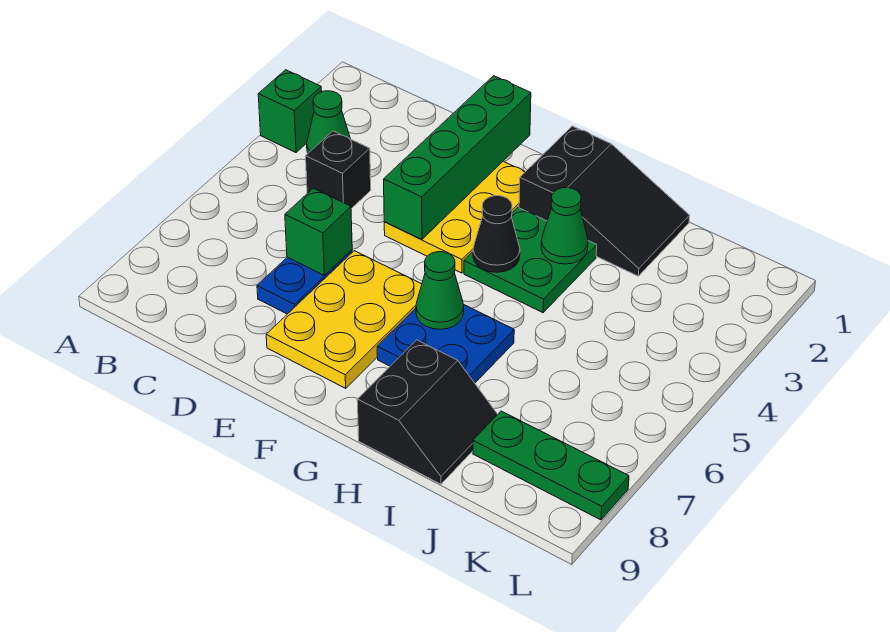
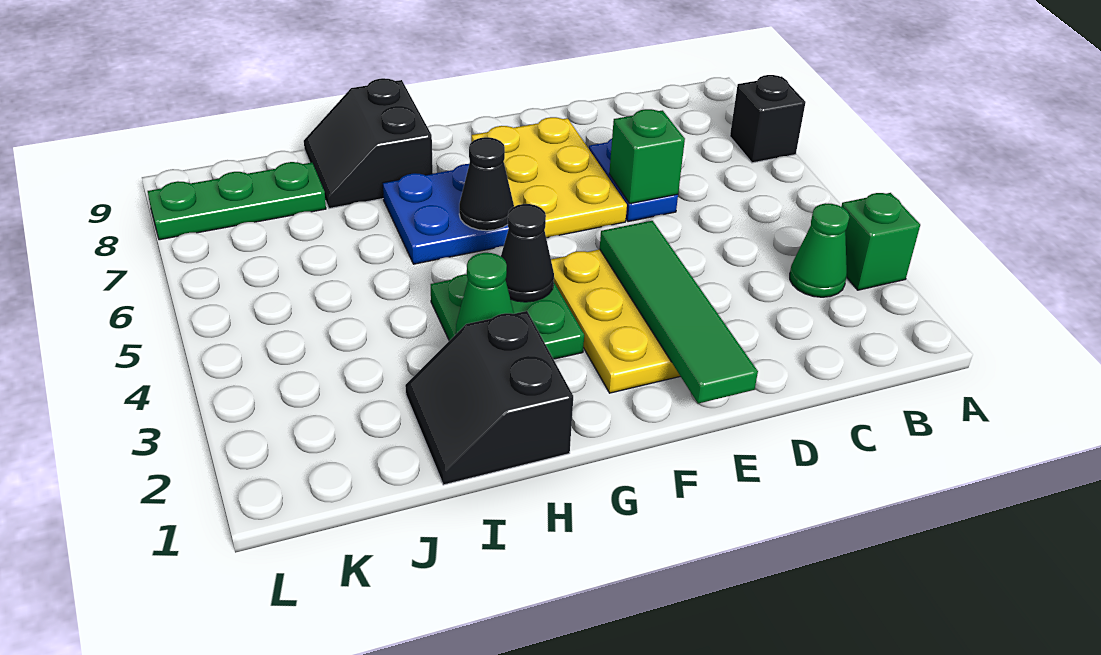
black brick C4 level 1 -> black brick A7 level 1
green brick E1:E4 level 2 -> green tile E1:E4 level 2
black slope G1:I2 level 1 top G -> black slope H1:I2 level 1 top H
green cone G6 level 2 -> black cone G6 level 2

